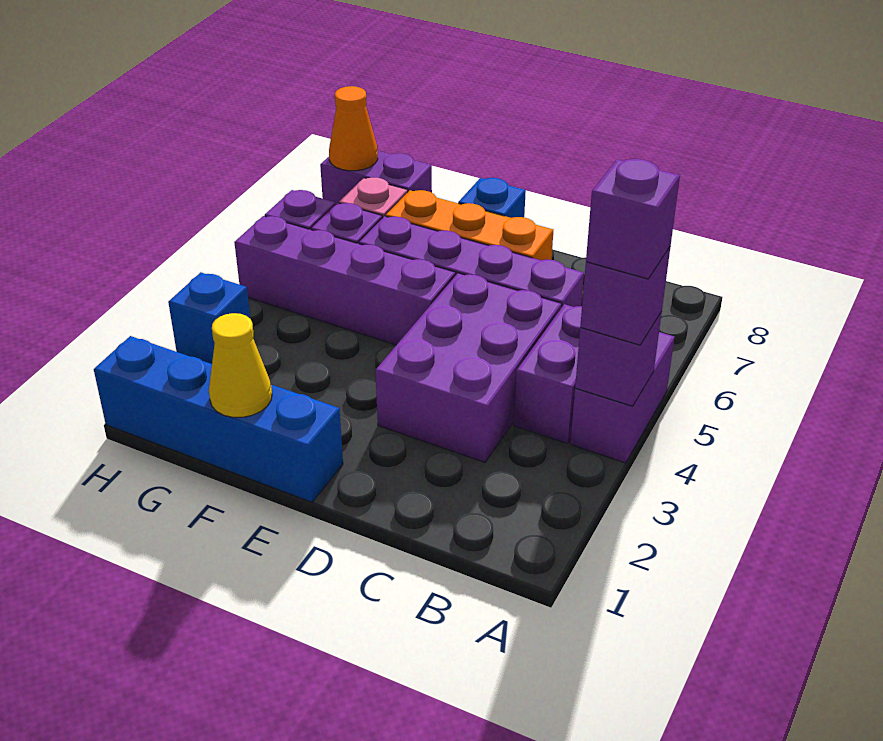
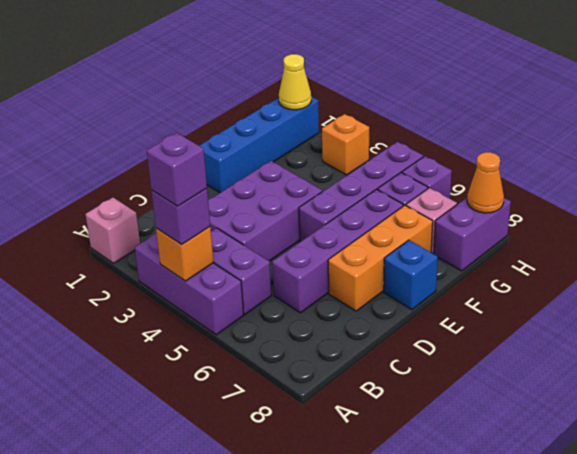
none -> pink brick A1 level 1
purple brick A4:A5 level 1 -> purple brick A3:A5 level 1
purple brick A4 level 2 -> orange brick A4 level 2
purple brick C3:D5 level 1 -> purple brick C3:E4 level 1
yellow cone F1 level 2 -> yellow cone H1 level 2
blue brick H3 level 1 -> orange brick H3 level 1

